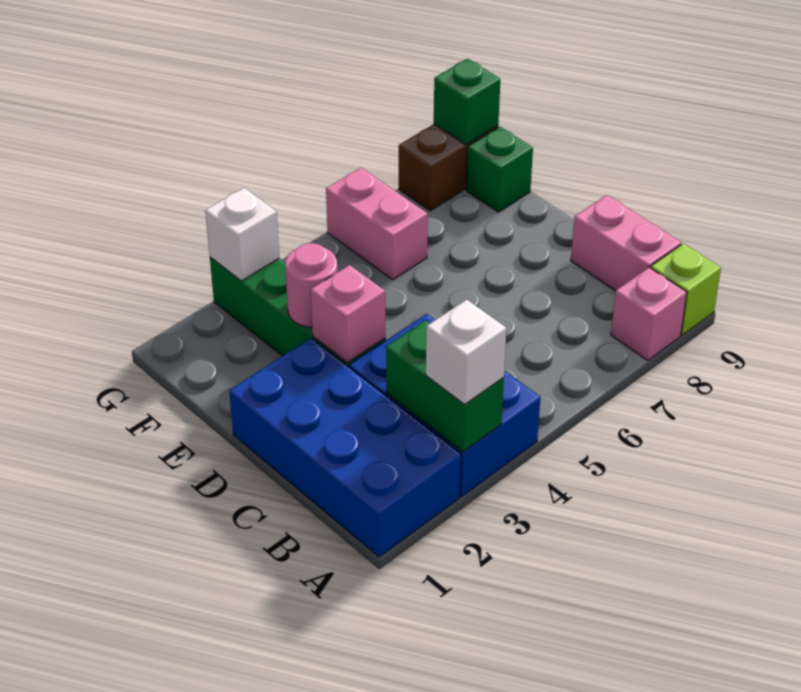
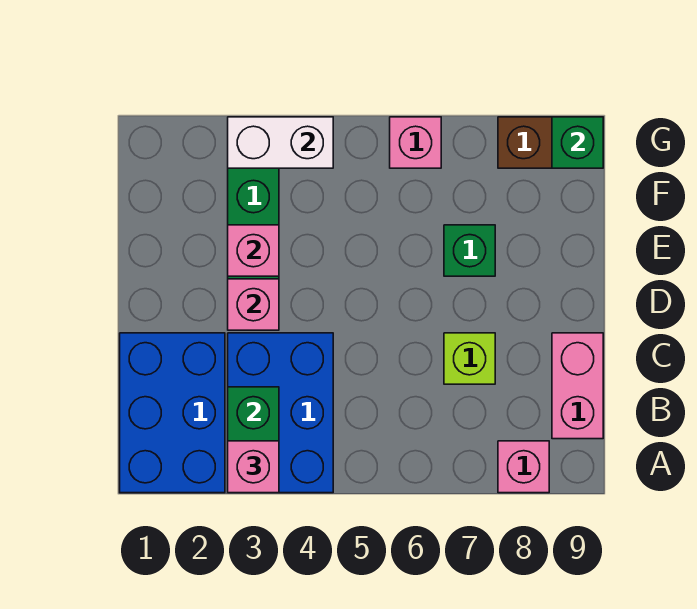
blue brick A1:D2 level 1 -> blue brick A1:C2 level 1
white brick A3 level 3 -> pink brick A3 level 3
lime brick A9 level 1 -> lime brick C7 level 1
pink round brick E3 level 2 -> pink brick E3 level 2
pink brick F6:G6 level 1 -> pink brick G6 level 1
green brick F9 level 1 -> green brick E7 level 1
white brick G3 level 2 -> white brick G3:G4 level 2

